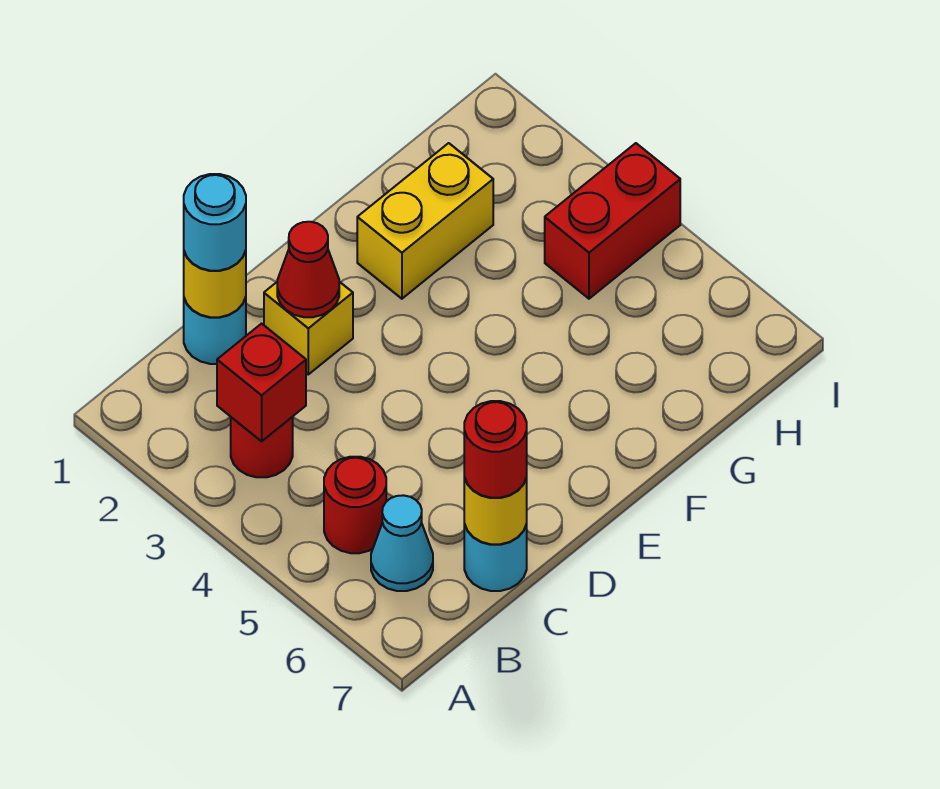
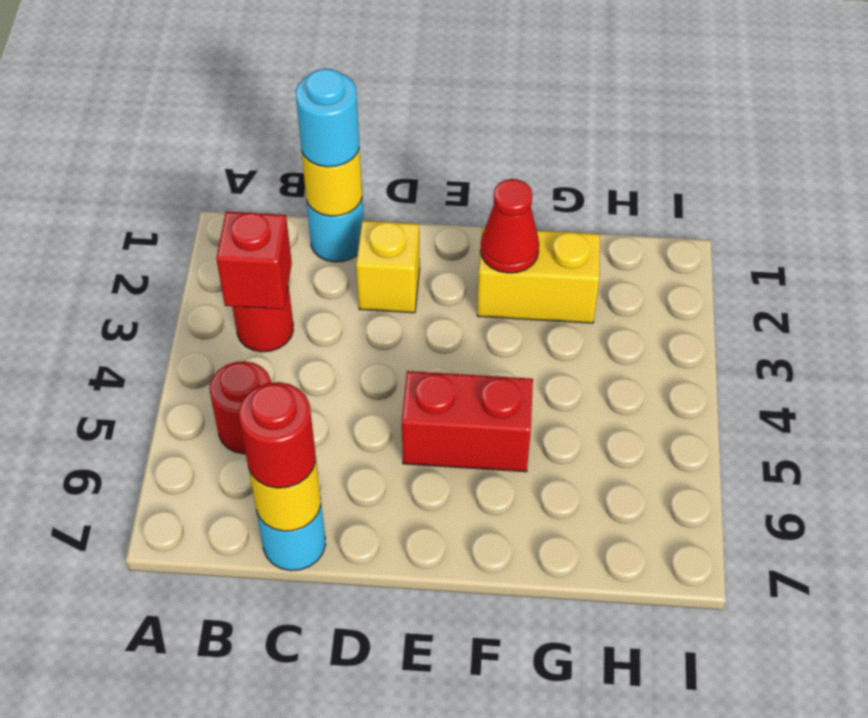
cyan cone B6 level 1 -> none
red cone D2 level 2 -> red cone F2 level 2
red brick H4:I4 level 1 -> red brick E5:F5 level 1

